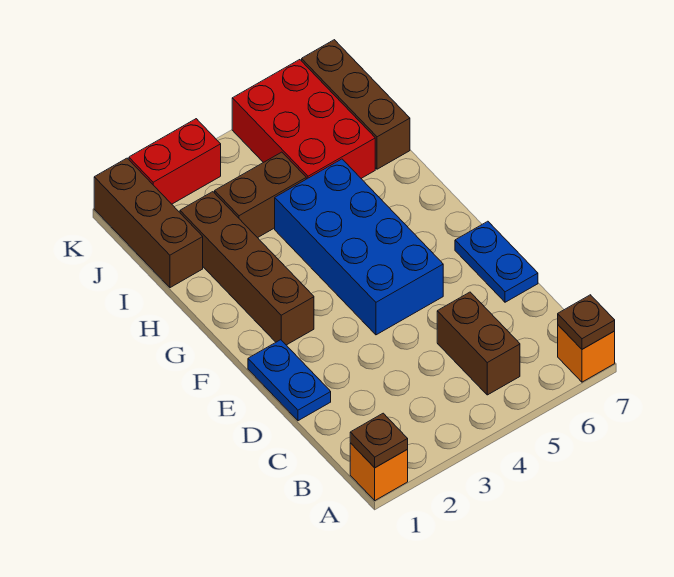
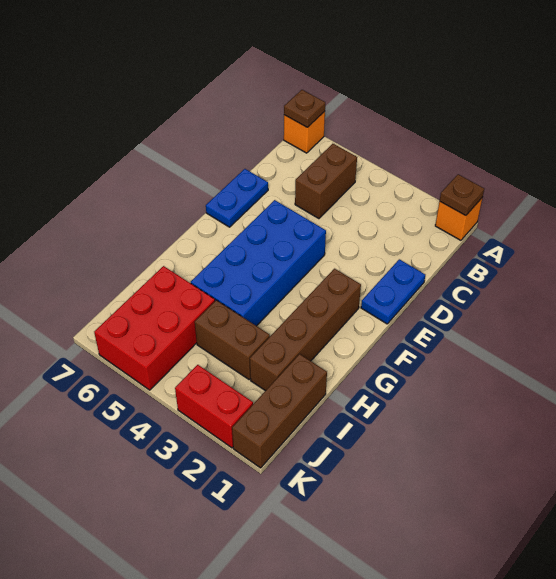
brown brick I7:K7 level 1 -> none

